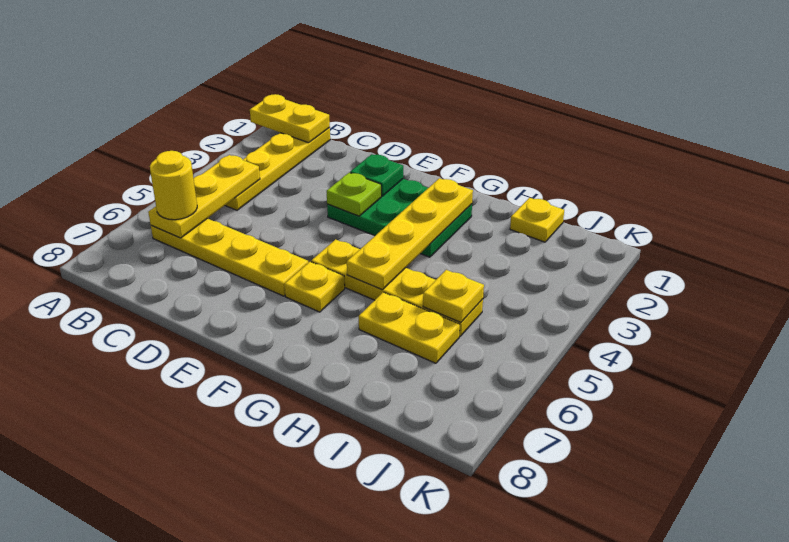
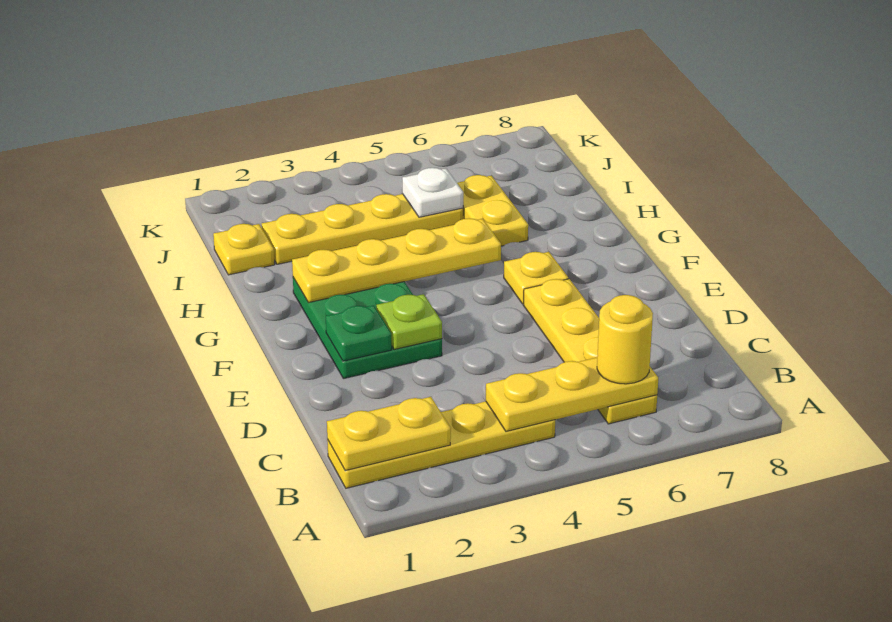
yellow plate A1:B1 level 2 -> yellow plate B1:B2 level 2
yellow plate F5:I5 level 1 -> yellow plate I2:I5 level 1
yellow plate I5 level 2 -> white plate I5 level 2

